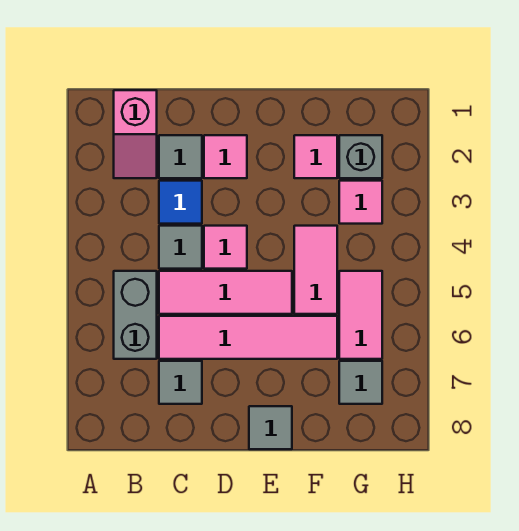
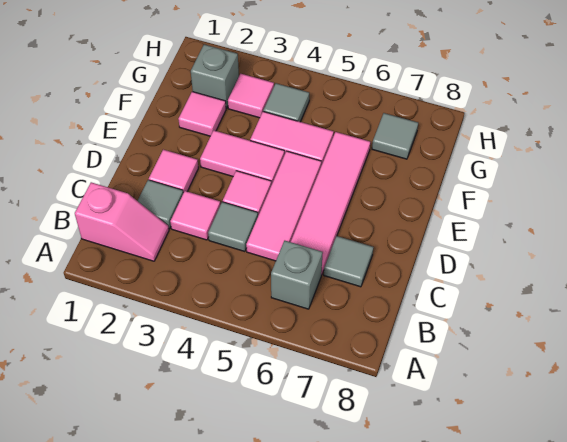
grey brick B5:B6 level 1 -> grey brick B6 level 1
blue tile C3 level 1 -> pink tile C3 level 1
grey tile E8 level 1 -> grey tile G4 level 1
pink tile G5:G6 level 1 -> pink tile E3:E4 level 1

